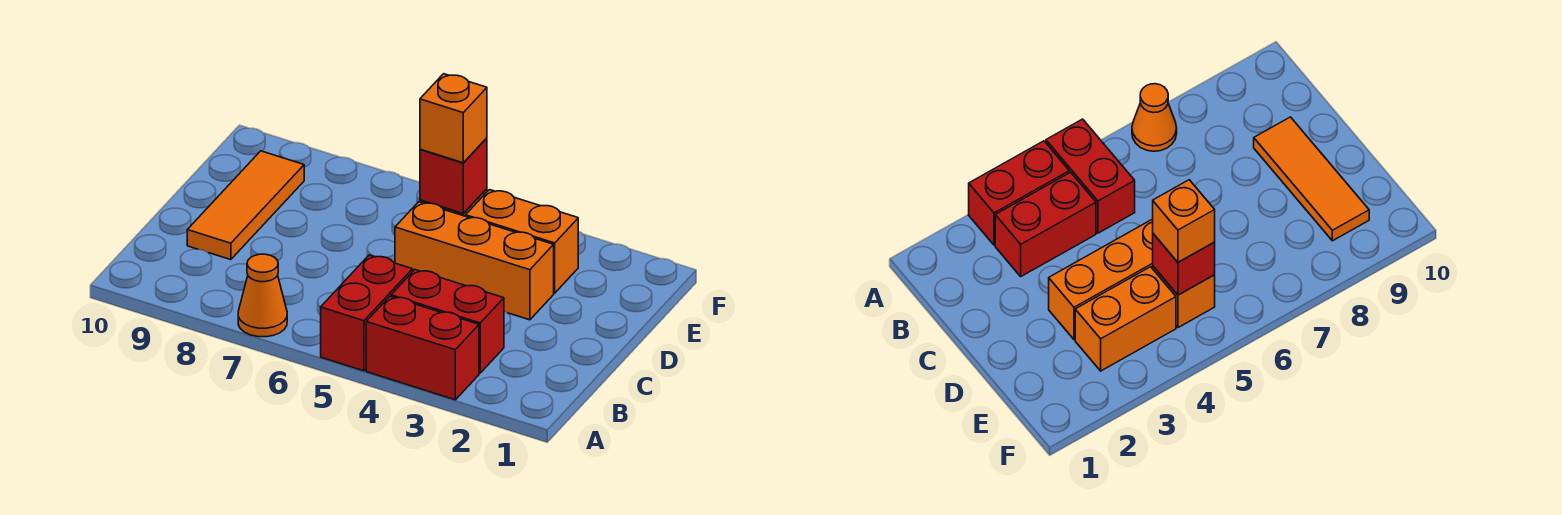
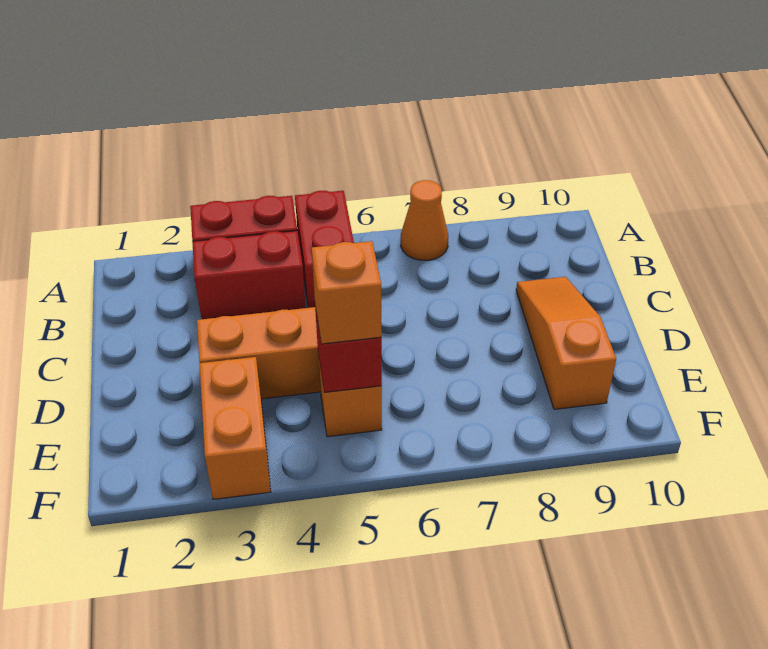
orange tile C9:E9 level 1 -> orange slope C9:E9 level 1 top E
orange brick E3:E4 level 1 -> orange brick E3:F3 level 1

